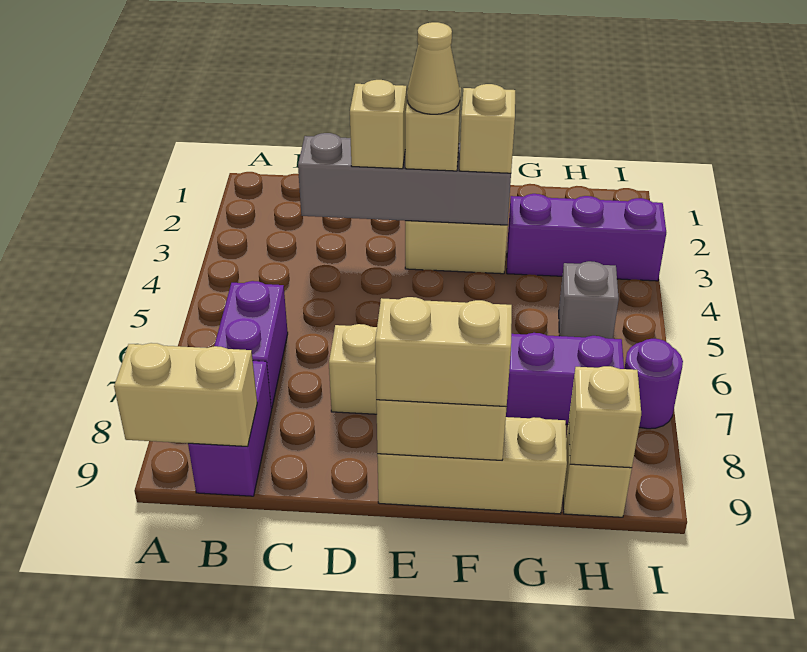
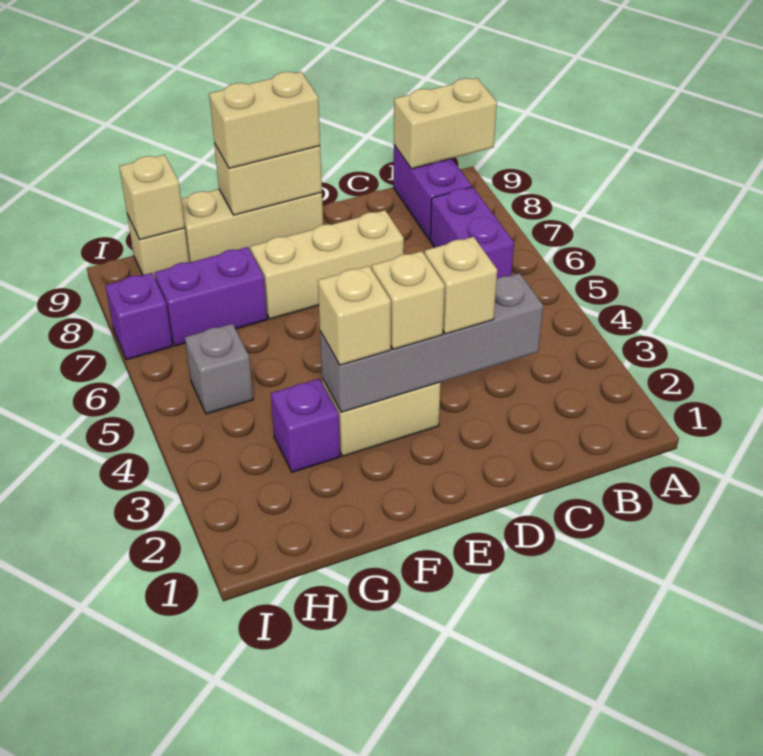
tan cone E3 level 4 -> none
purple brick G3:I3 level 1 -> purple brick G3 level 1
purple round brick I7 level 1 -> purple brick I7 level 1

